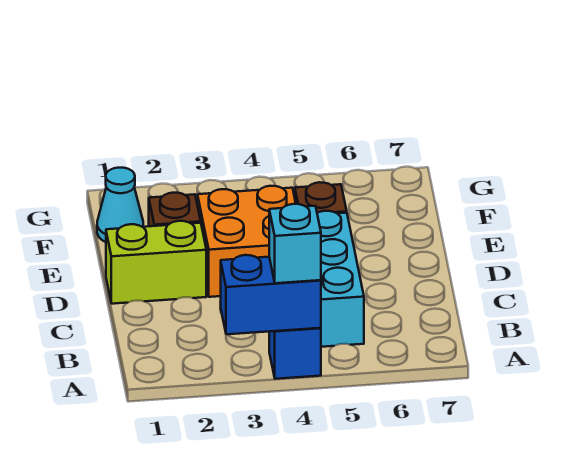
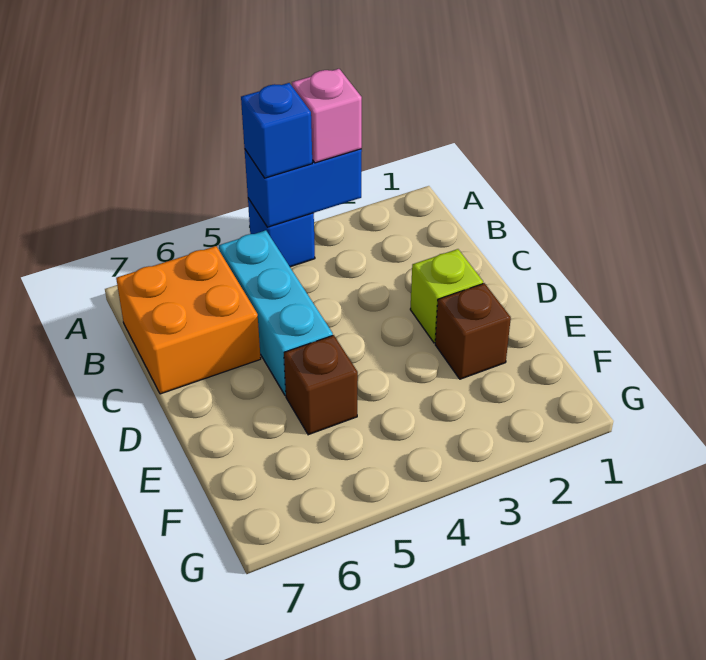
none -> pink brick A3 level 3
cyan brick A4 level 3 -> blue brick A4 level 3
lime brick D1:D2 level 1 -> lime brick D2 level 1
orange brick D3:E4 level 1 -> orange brick B6:C7 level 1
cyan cone F1 level 1 -> none

